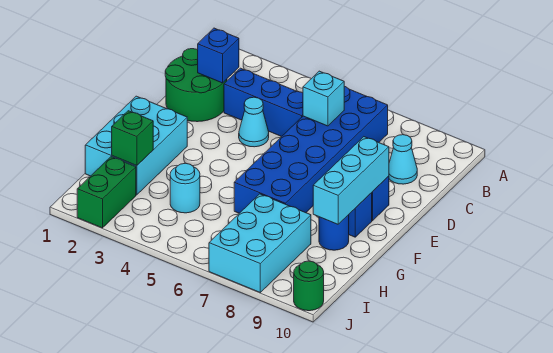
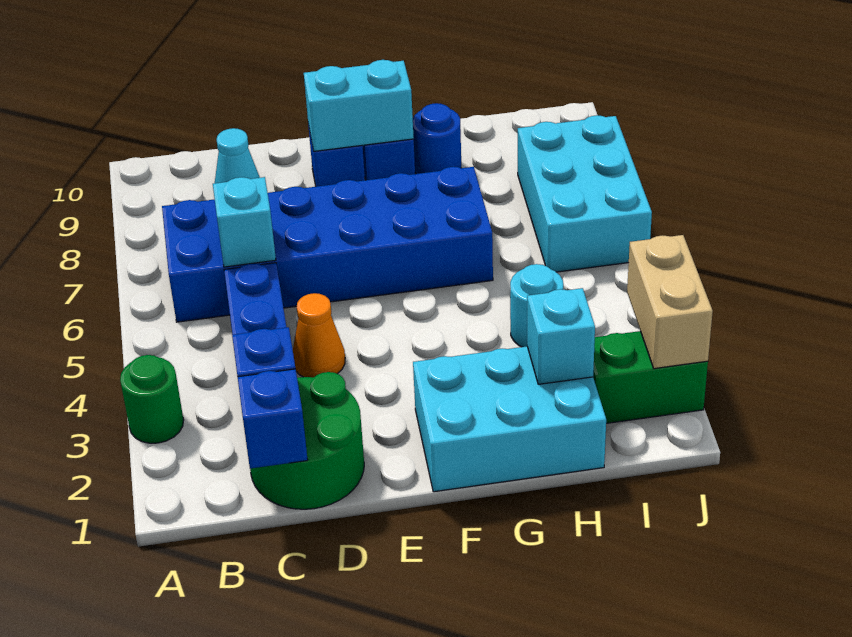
none -> blue brick C1 level 2
cyan cone D4 level 1 -> orange cone D4 level 1
cyan brick E9:G9 level 2 -> cyan brick E9:F9 level 2
green brick H2 level 2 -> cyan brick H2 level 2
cyan brick H7:J8 level 1 -> cyan brick I6:J8 level 1
none -> tan brick J2:J3 level 2
green round brick J10 level 1 -> green round brick A3 level 1

